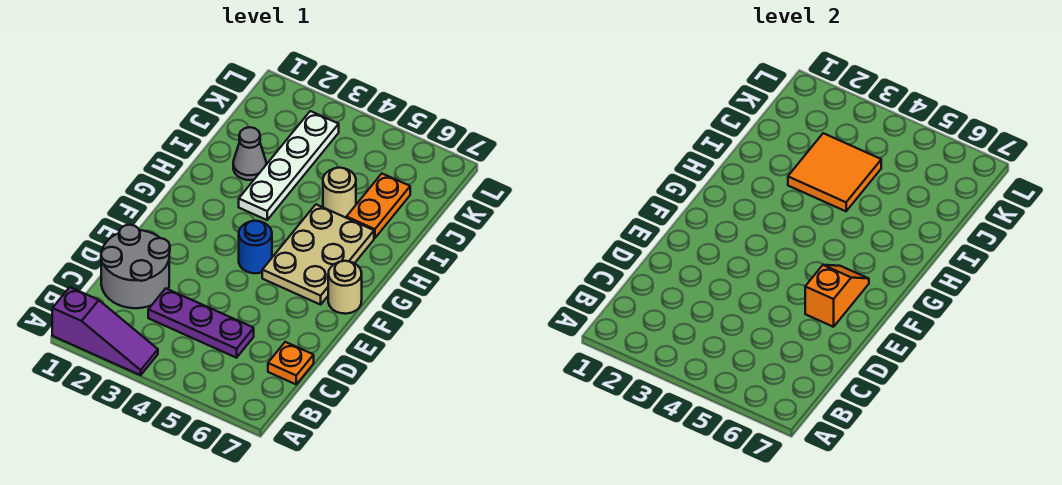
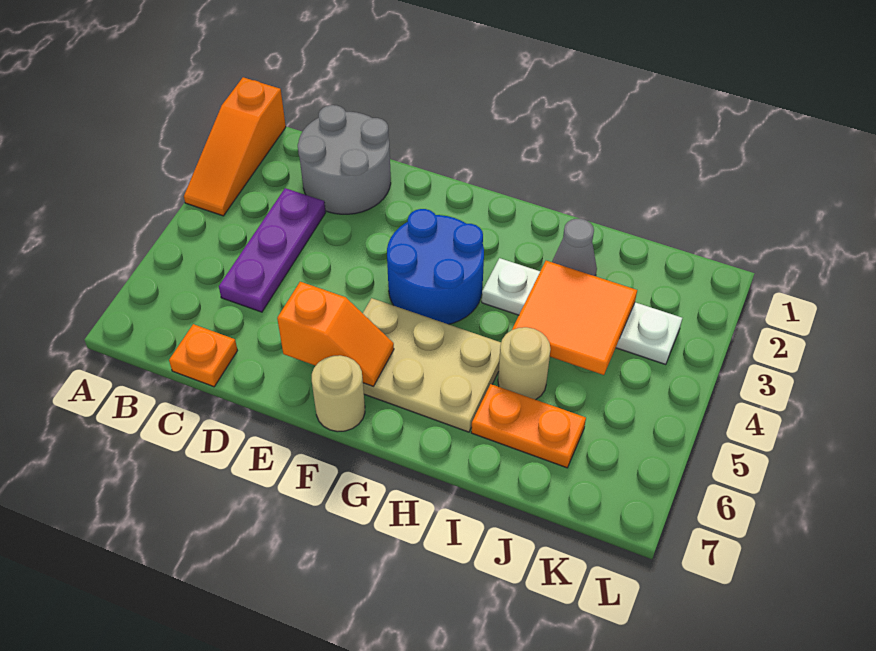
purple slope A1:A3 level 1 top 1 -> orange slope A1:A3 level 1 top 1
blue round brick F4 level 1 -> blue round brick F3:G4 level 1

